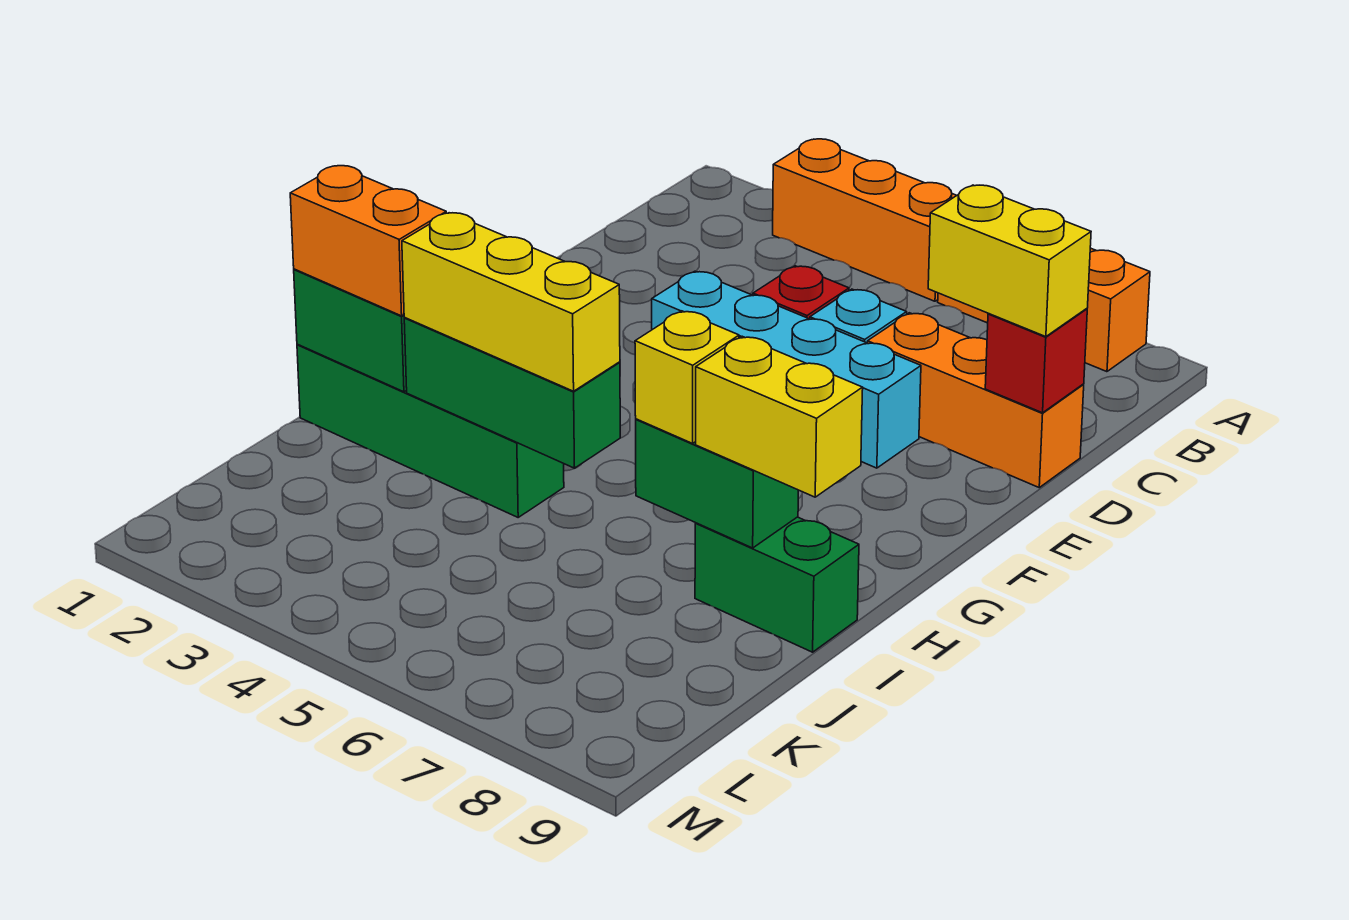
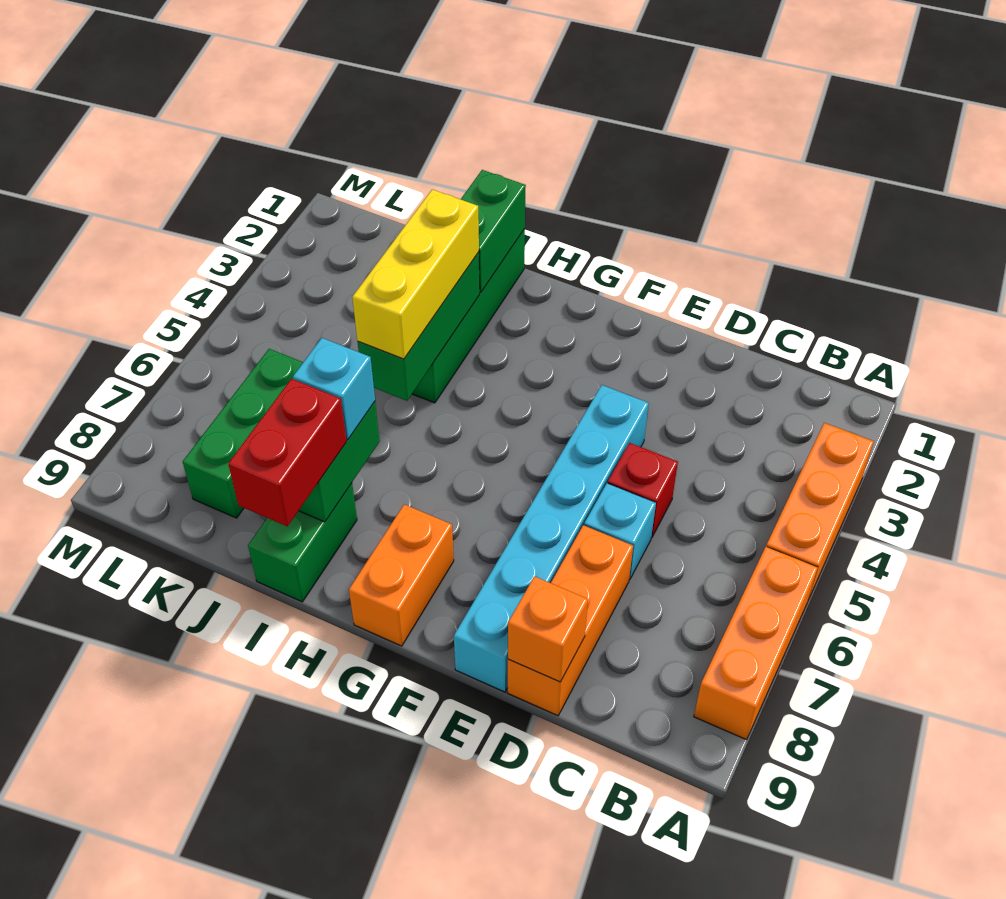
yellow brick D8:D9 level 3 -> none
red brick D9 level 2 -> orange brick D9 level 2
cyan brick E4:E7 level 1 -> cyan brick E4:E9 level 1
orange brick I1:I2 level 3 -> orange brick G8:G9 level 1
yellow brick I7 level 3 -> cyan brick I7 level 3
yellow brick I8:I9 level 3 -> red brick I8:I9 level 3
none -> green brick K6:K8 level 1

